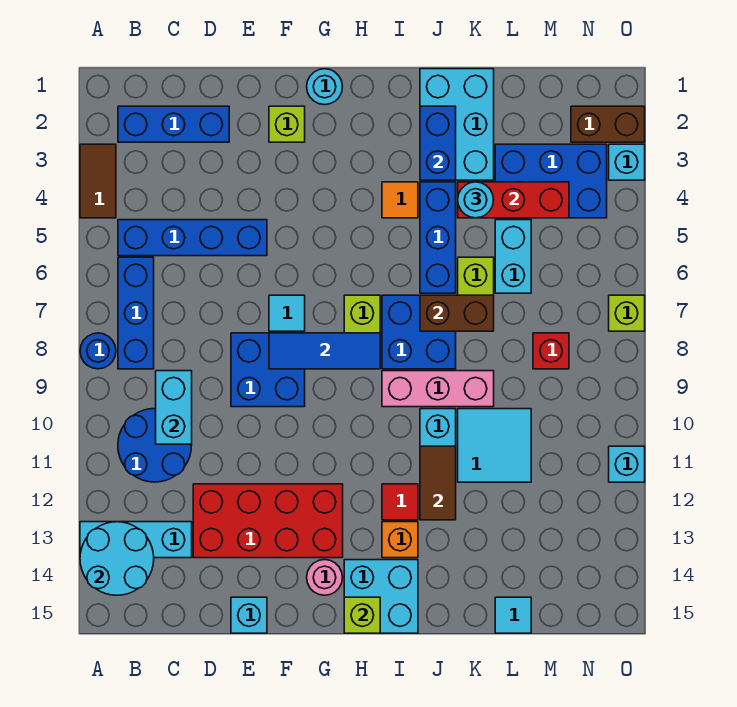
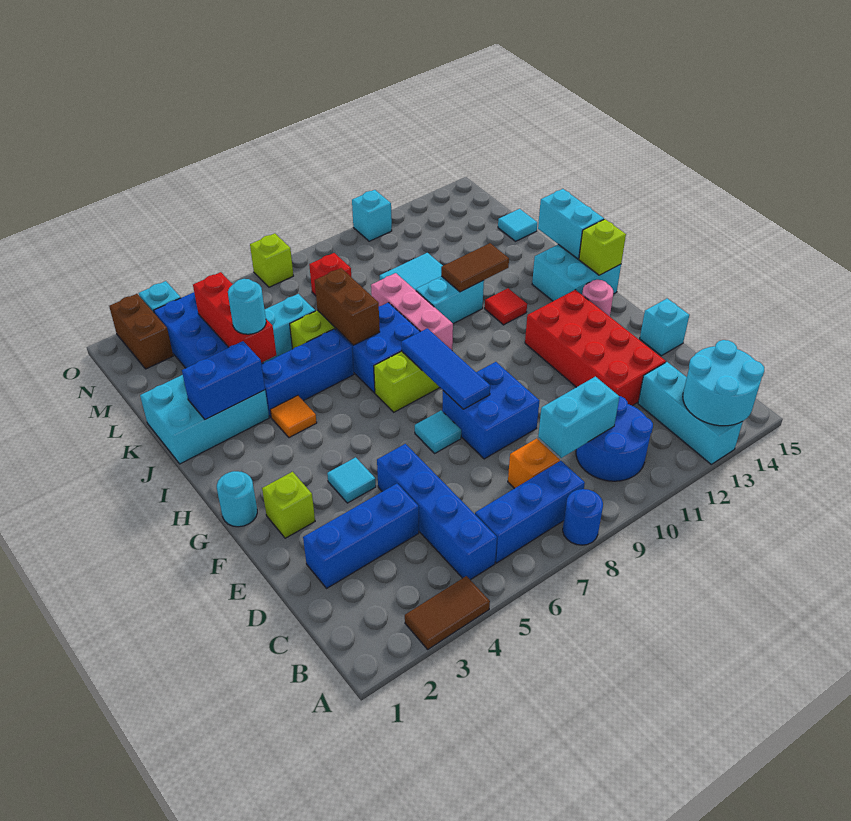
blue brick B2:D2 level 1 -> blue brick D2:D4 level 1
none -> cyan tile F4 level 1
orange brick I13 level 1 -> orange brick C8 level 1
none -> cyan brick I15:J15 level 2

